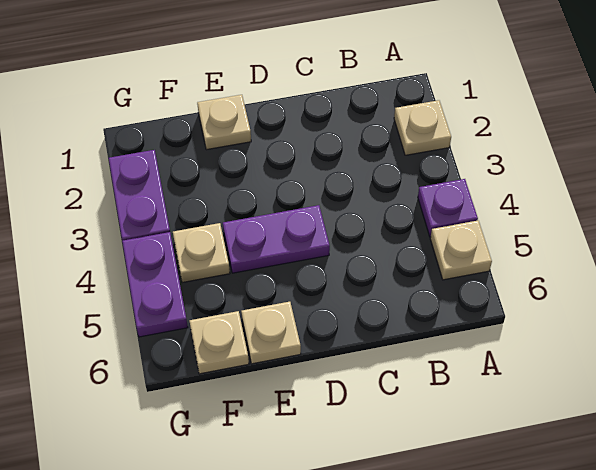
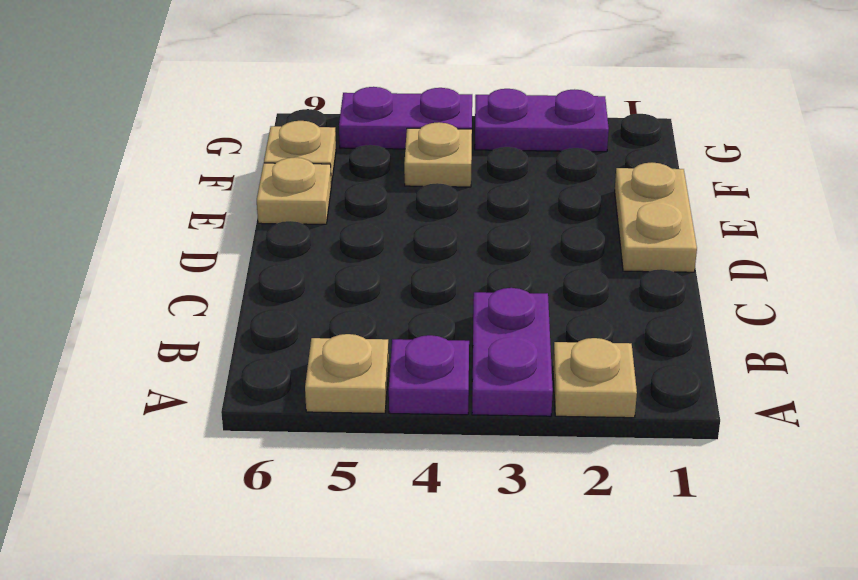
purple plate D4:E4 level 1 -> purple plate A3:B3 level 1
tan plate E1 level 1 -> tan plate D1:E1 level 1

